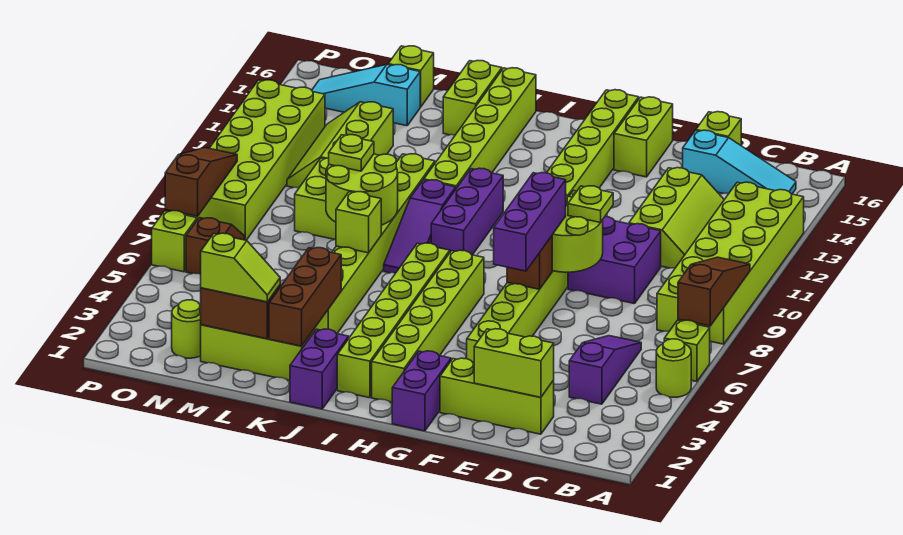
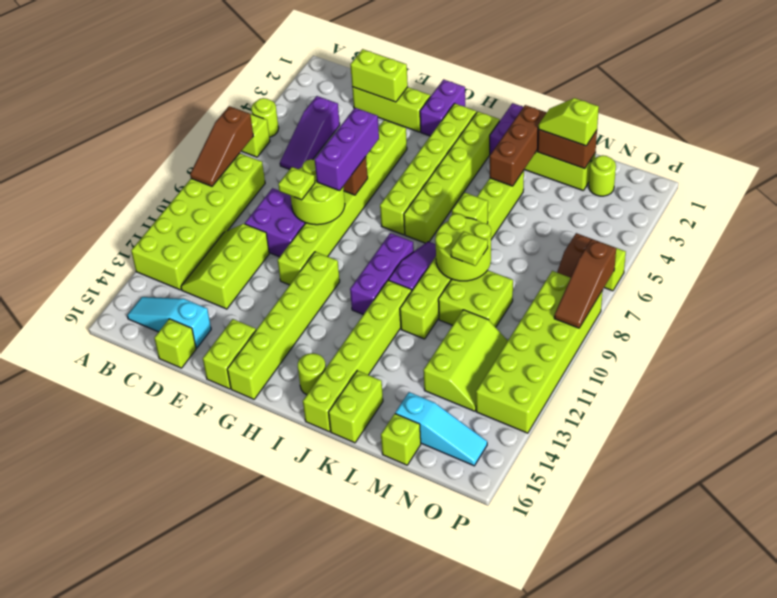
none -> lime round brick I15 level 1

